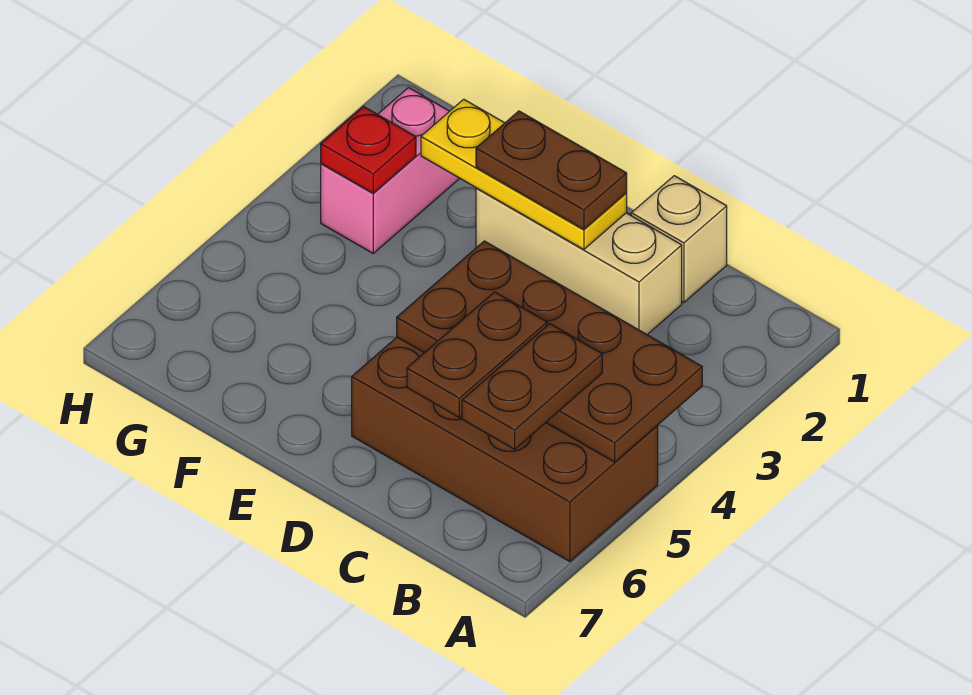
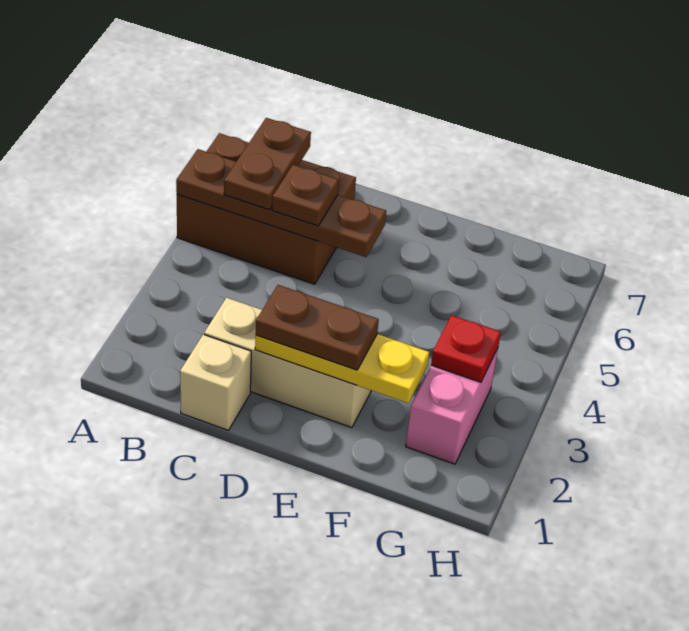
brown plate A4:D5 level 2 -> brown plate A5:D5 level 2
brown brick A5:D6 level 1 -> brown brick A5:C6 level 1
brown plate C5:C6 level 3 -> brown plate C5 level 3

